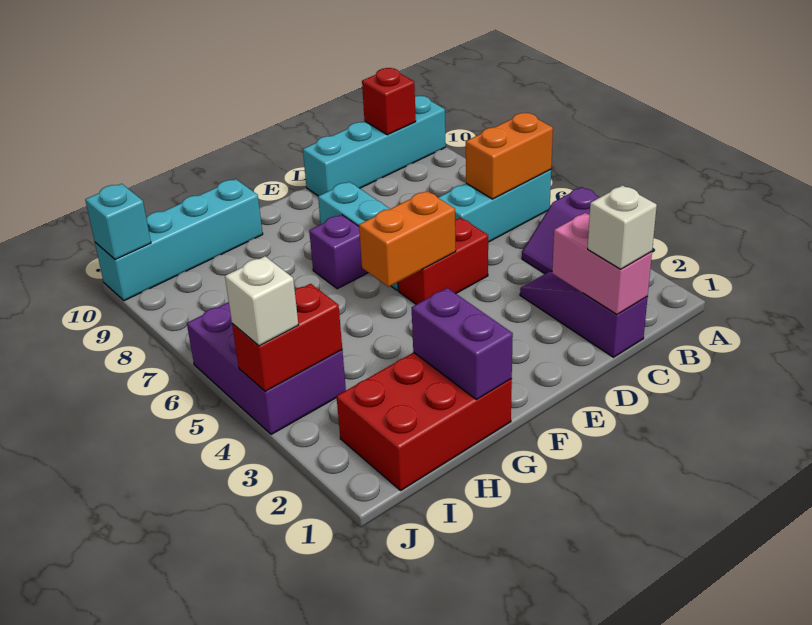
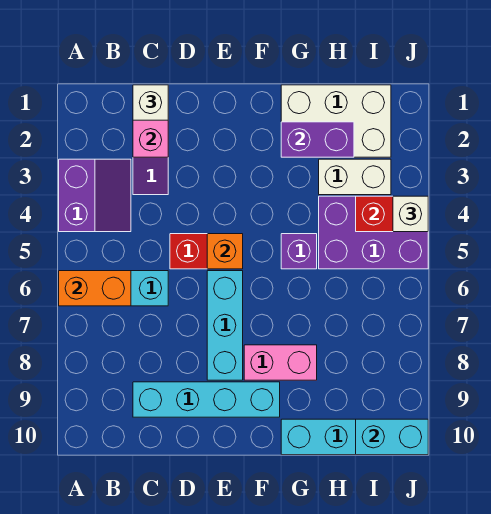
cyan brick A10:D10 level 1 -> cyan brick C9:F9 level 1
red brick B10 level 2 -> none
orange brick E5:F5 level 2 -> orange brick E5 level 2
purple brick F7 level 1 -> purple brick G5 level 1
none -> pink brick F8:G8 level 1
red brick G1:I2 level 1 -> white brick G1:I2 level 1
purple brick G1:G2 level 2 -> purple brick G2:H2 level 2
none -> white brick H3:I3 level 1
purple brick I4:J6 level 1 -> purple brick H4:J5 level 1
cyan brick J10 level 2 -> cyan brick I10:J10 level 2

